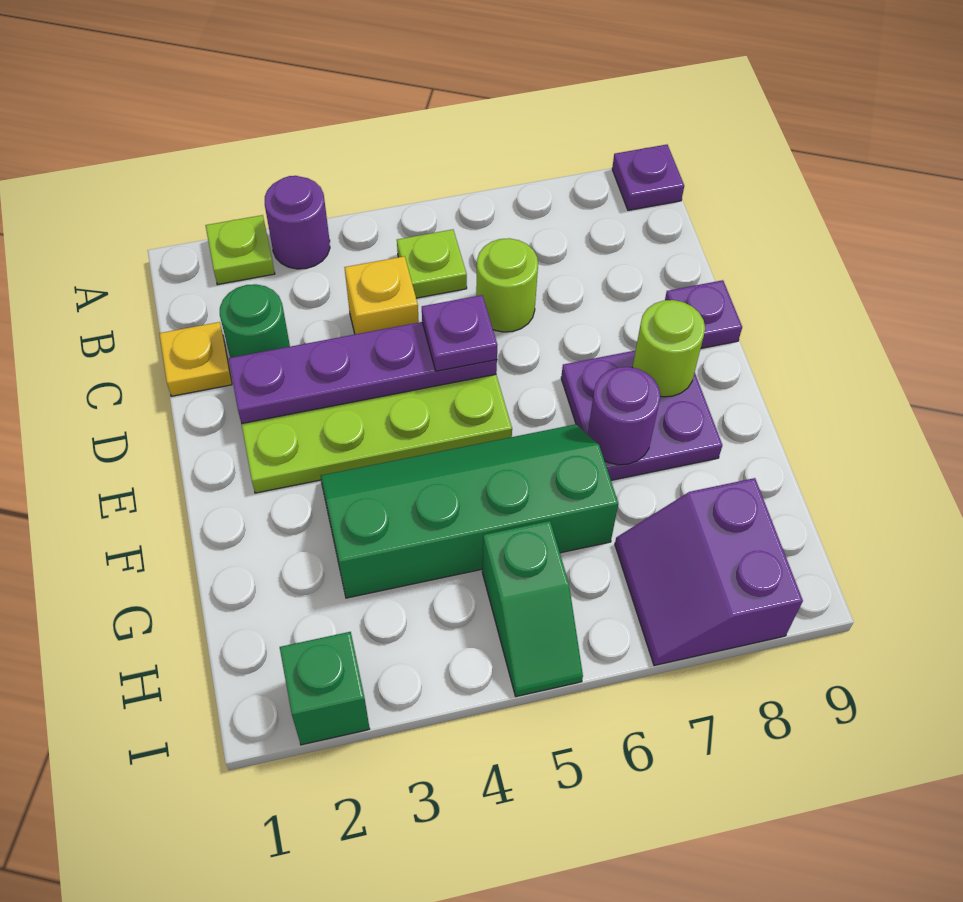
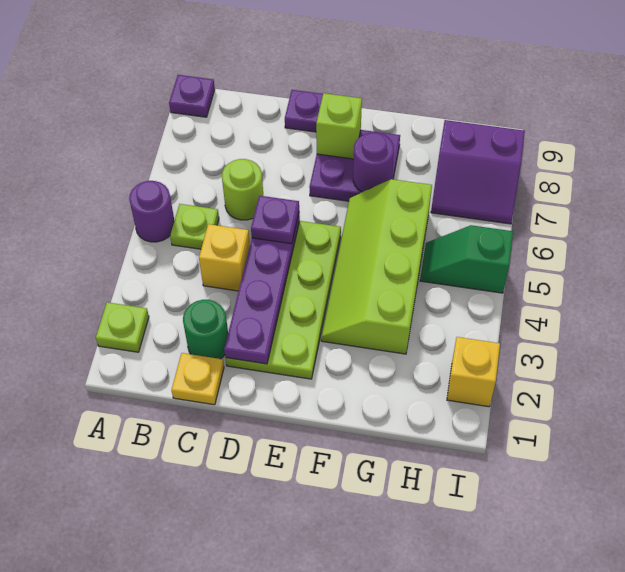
purple round brick A3 level 1 -> purple round brick A5 level 1
lime round brick E8 level 2 -> lime brick E8 level 2
green slope F3:G6 level 1 top G -> lime slope F3:G6 level 1 top G
green slope H5:I5 level 1 top H -> green slope H5:I5 level 1 top I
green brick I2 level 1 -> yellow brick I2 level 1

